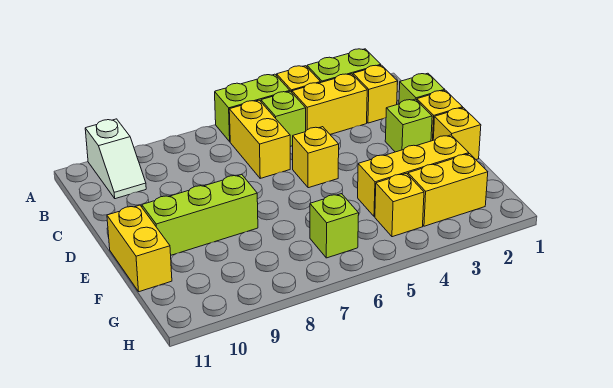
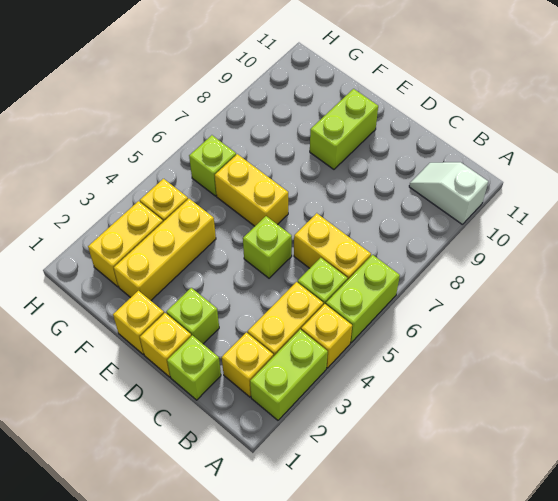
yellow brick D5 level 1 -> lime brick D5 level 1
lime brick E8:E10 level 1 -> lime brick E9:E10 level 1
yellow brick E11:F11 level 1 -> yellow brick E6:F6 level 1

